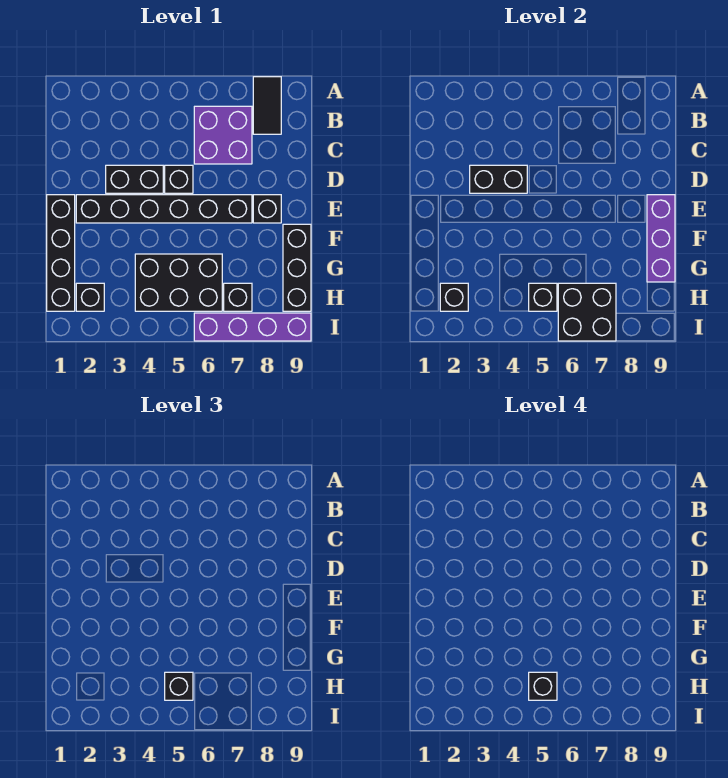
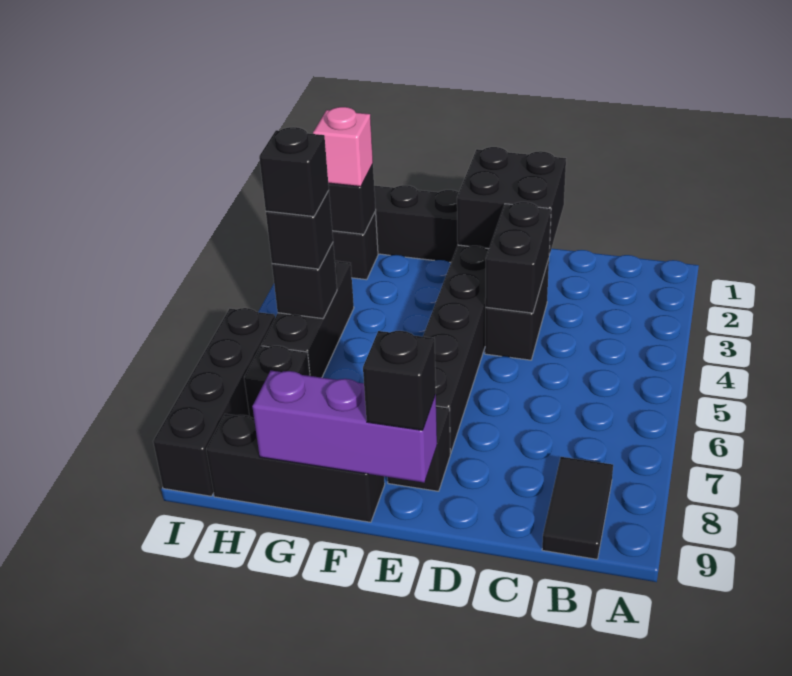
black tile A8:B8 level 1 -> black tile B8:B9 level 1
purple brick B6:C7 level 1 -> none
black brick D5 level 1 -> black brick E9 level 3
black brick G4:H6 level 1 -> black brick H4:H6 level 1
none -> pink brick H2 level 3
black brick H6:I7 level 2 -> black brick D1:E2 level 2
purple brick I6:I9 level 1 -> black brick I6:I9 level 1

